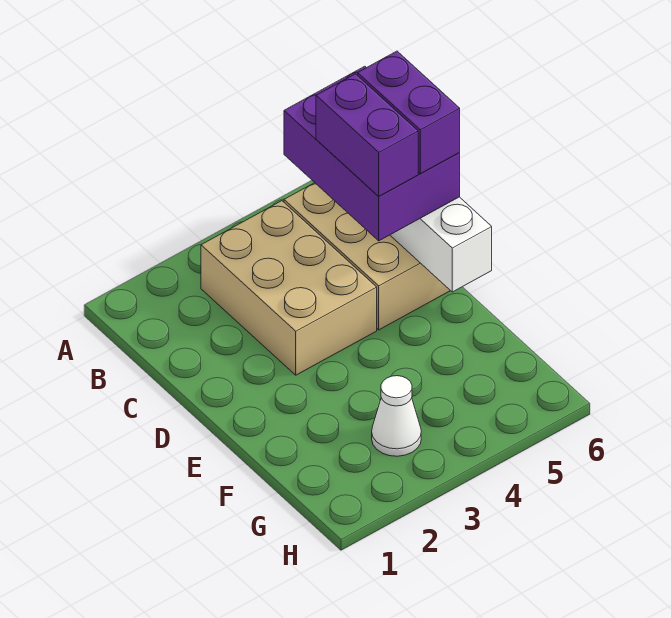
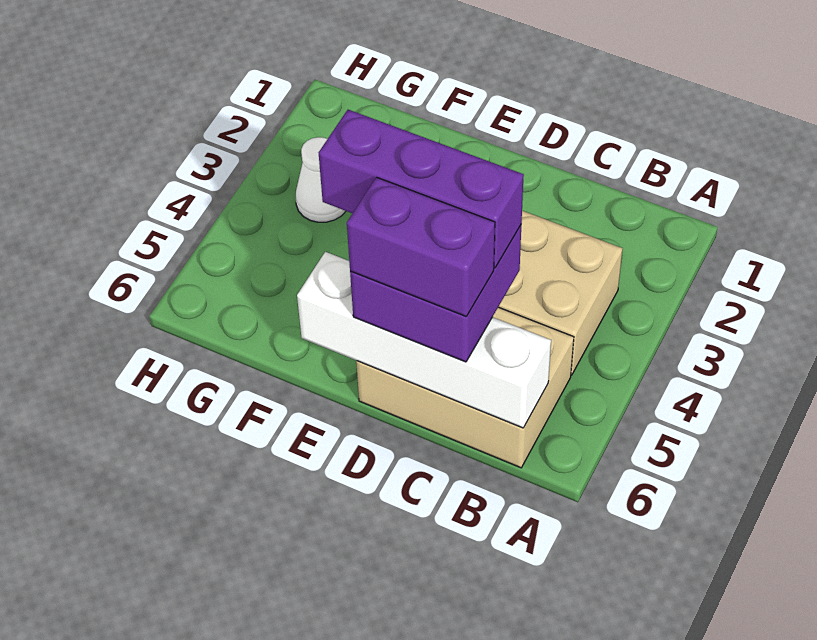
purple brick B5:D6 level 3 -> purple brick C5:D6 level 3
purple brick C5:D5 level 4 -> purple brick C5:E5 level 4

